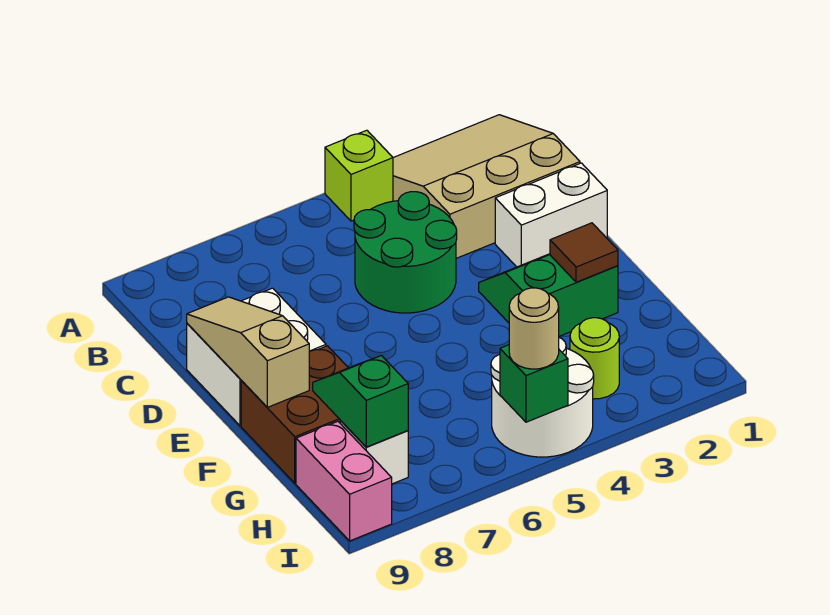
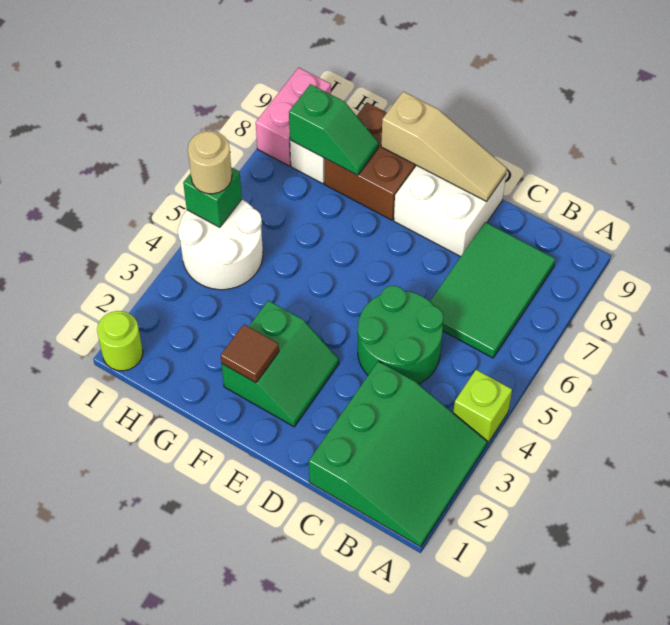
tan slope A1:C3 level 1 top C -> green slope A1:C3 level 1 top C
none -> green tile B6:C8 level 1
white brick D1:D2 level 1 -> none
lime round brick H3 level 1 -> lime round brick I1 level 1
pink brick H9:I9 level 1 -> pink brick I8:I9 level 1

